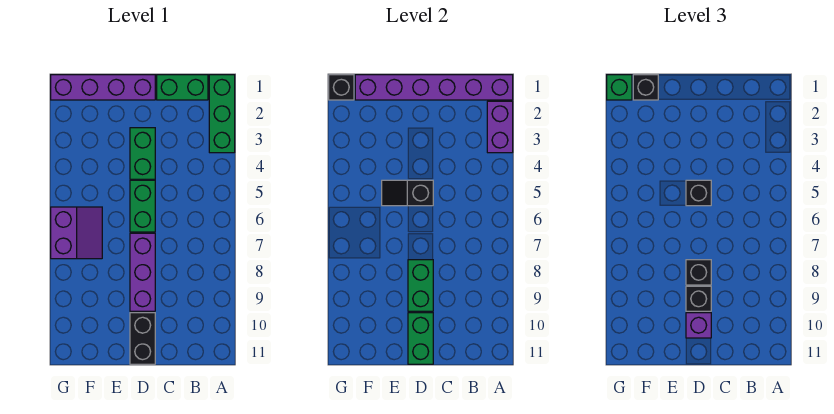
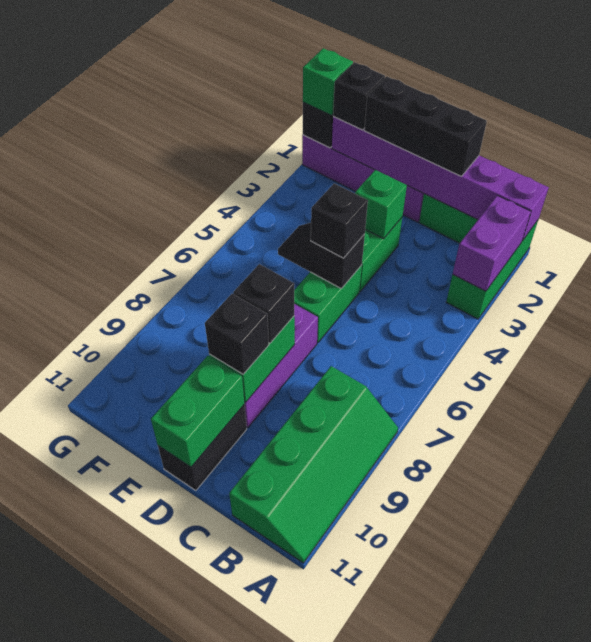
none -> green slope A8:B11 level 1 top B
none -> black brick C1:E1 level 3
none -> green brick D3 level 2
purple brick D10 level 3 -> none
purple slope F6:G7 level 1 top G -> none

